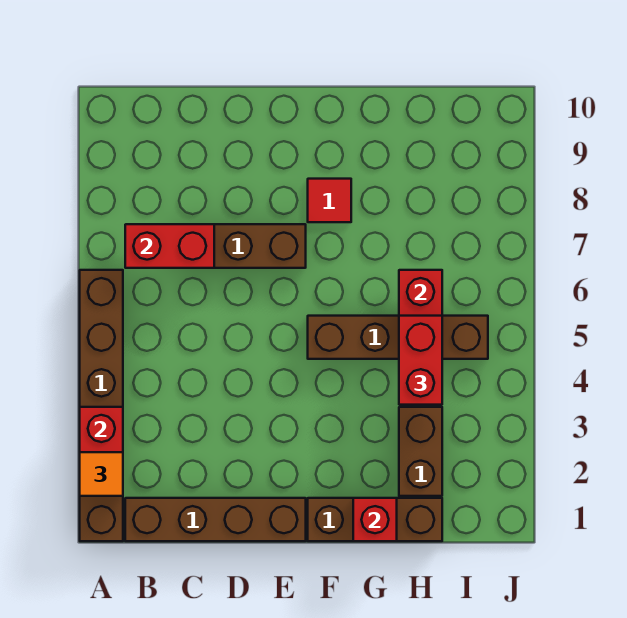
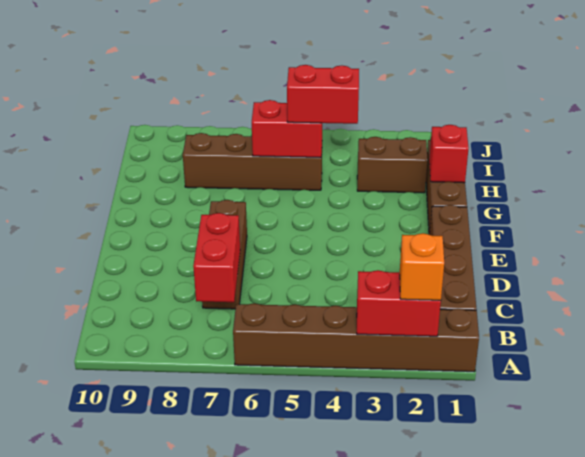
orange tile A2 level 3 -> orange brick A2 level 3
brown brick F5:I5 level 1 -> brown brick H5:H8 level 1
red tile F8 level 1 -> none

